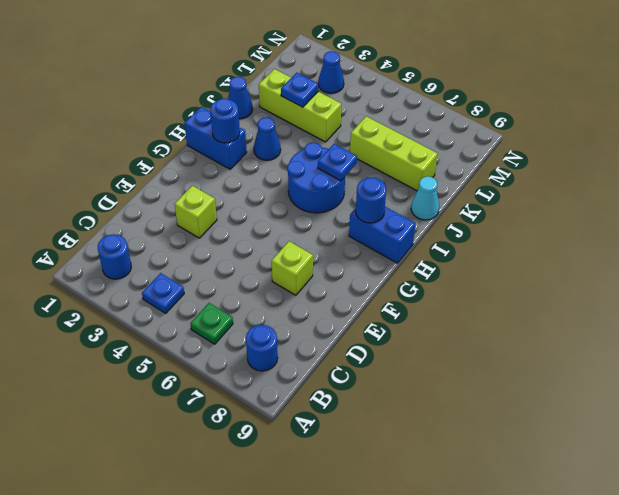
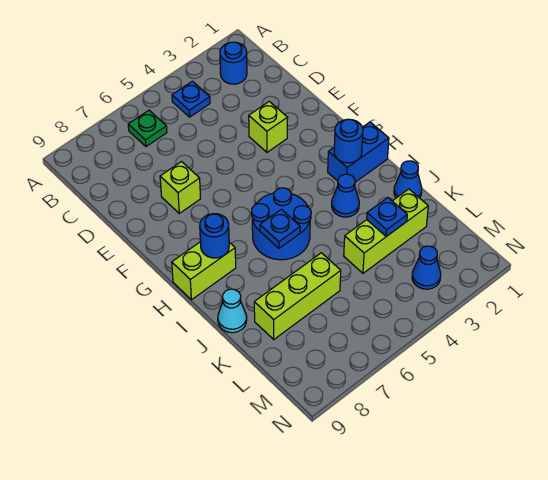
blue round brick B8 level 1 -> none
blue brick H8:H9 level 1 -> lime brick H8:H9 level 1

